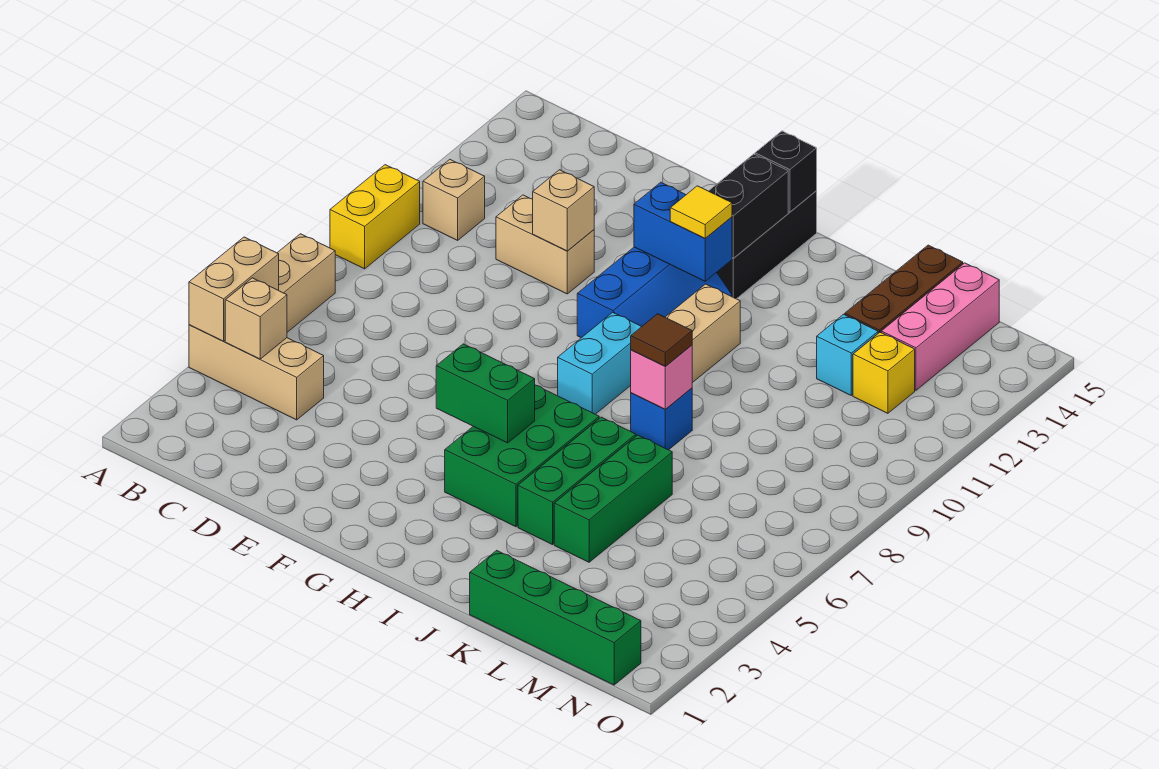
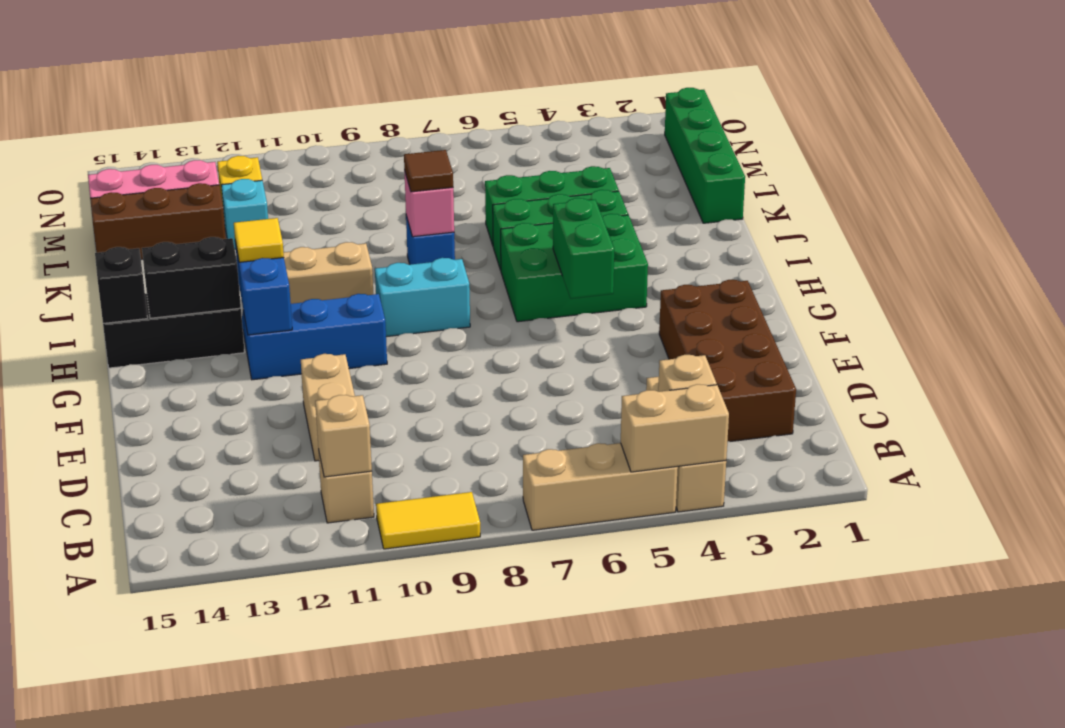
yellow brick A9:A10 level 1 -> yellow tile A9:A10 level 1
none -> brown brick C2:F3 level 1
tan brick E11 level 2 -> tan brick B11 level 2

